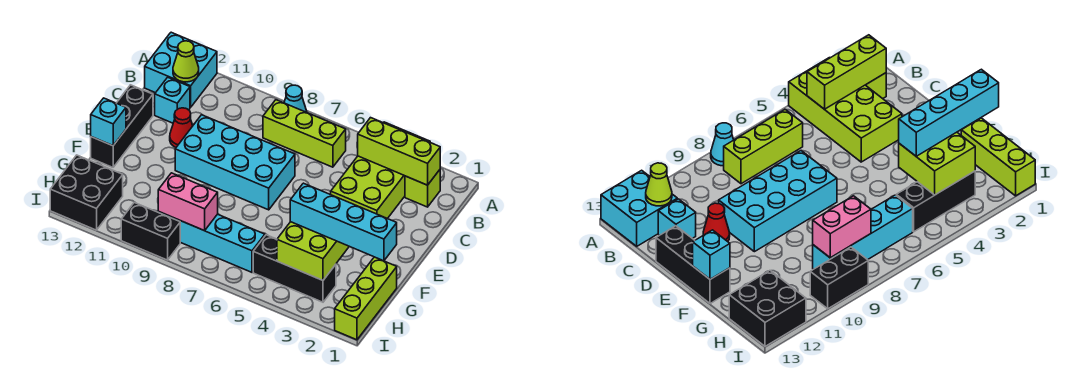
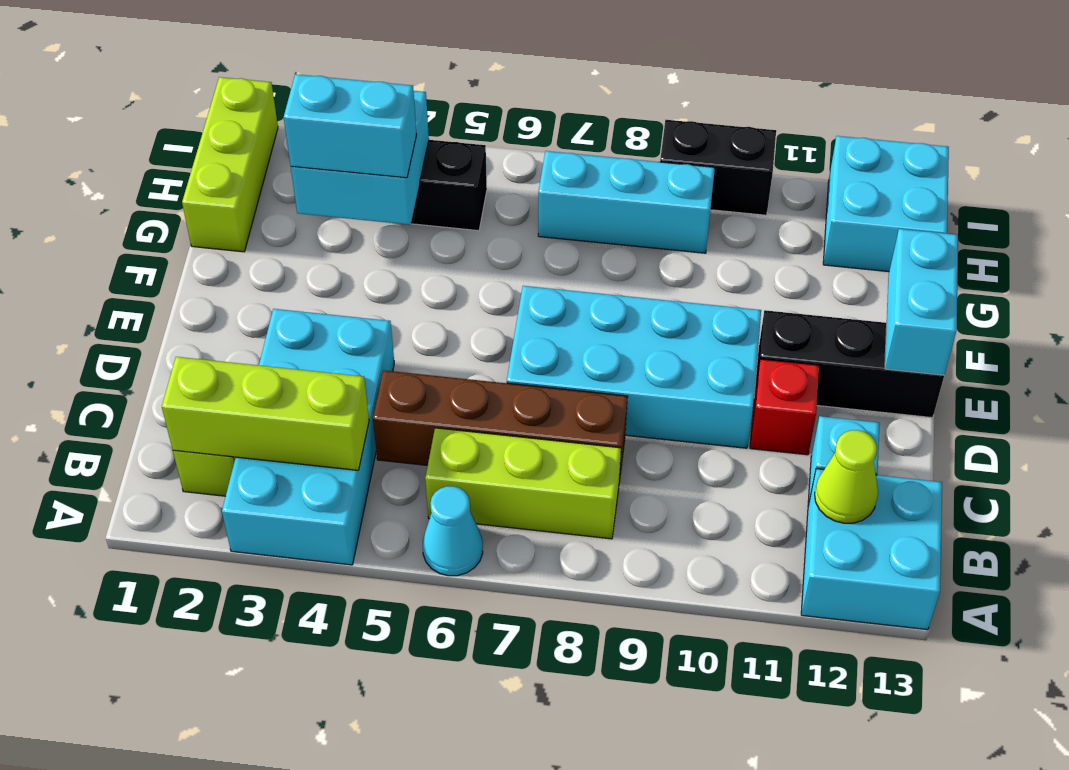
lime brick A3:D4 level 1 -> cyan brick A3:D4 level 1
cyan cone A8 level 1 -> cyan cone A6 level 1
none -> brown brick C5:C8 level 1
red cone D11 level 1 -> red brick D11 level 1
black brick D13:F13 level 1 -> black brick E11:E13 level 1
cyan brick F13 level 2 -> cyan brick E13:F13 level 2
cyan brick G1:G4 level 3 -> cyan brick G3:G4 level 3
lime brick G3:H4 level 2 -> cyan brick G3:H4 level 2
cyan brick H6:H9 level 1 -> cyan brick H7:H9 level 1
pink brick H8:H9 level 2 -> none
black brick H12:I13 level 1 -> cyan brick H12:I13 level 1

